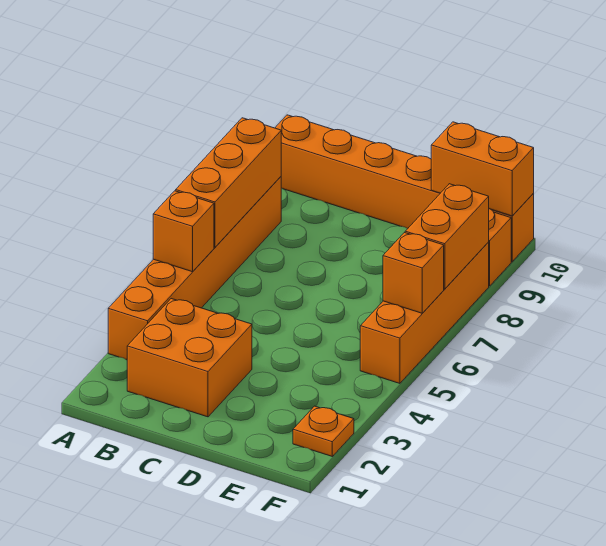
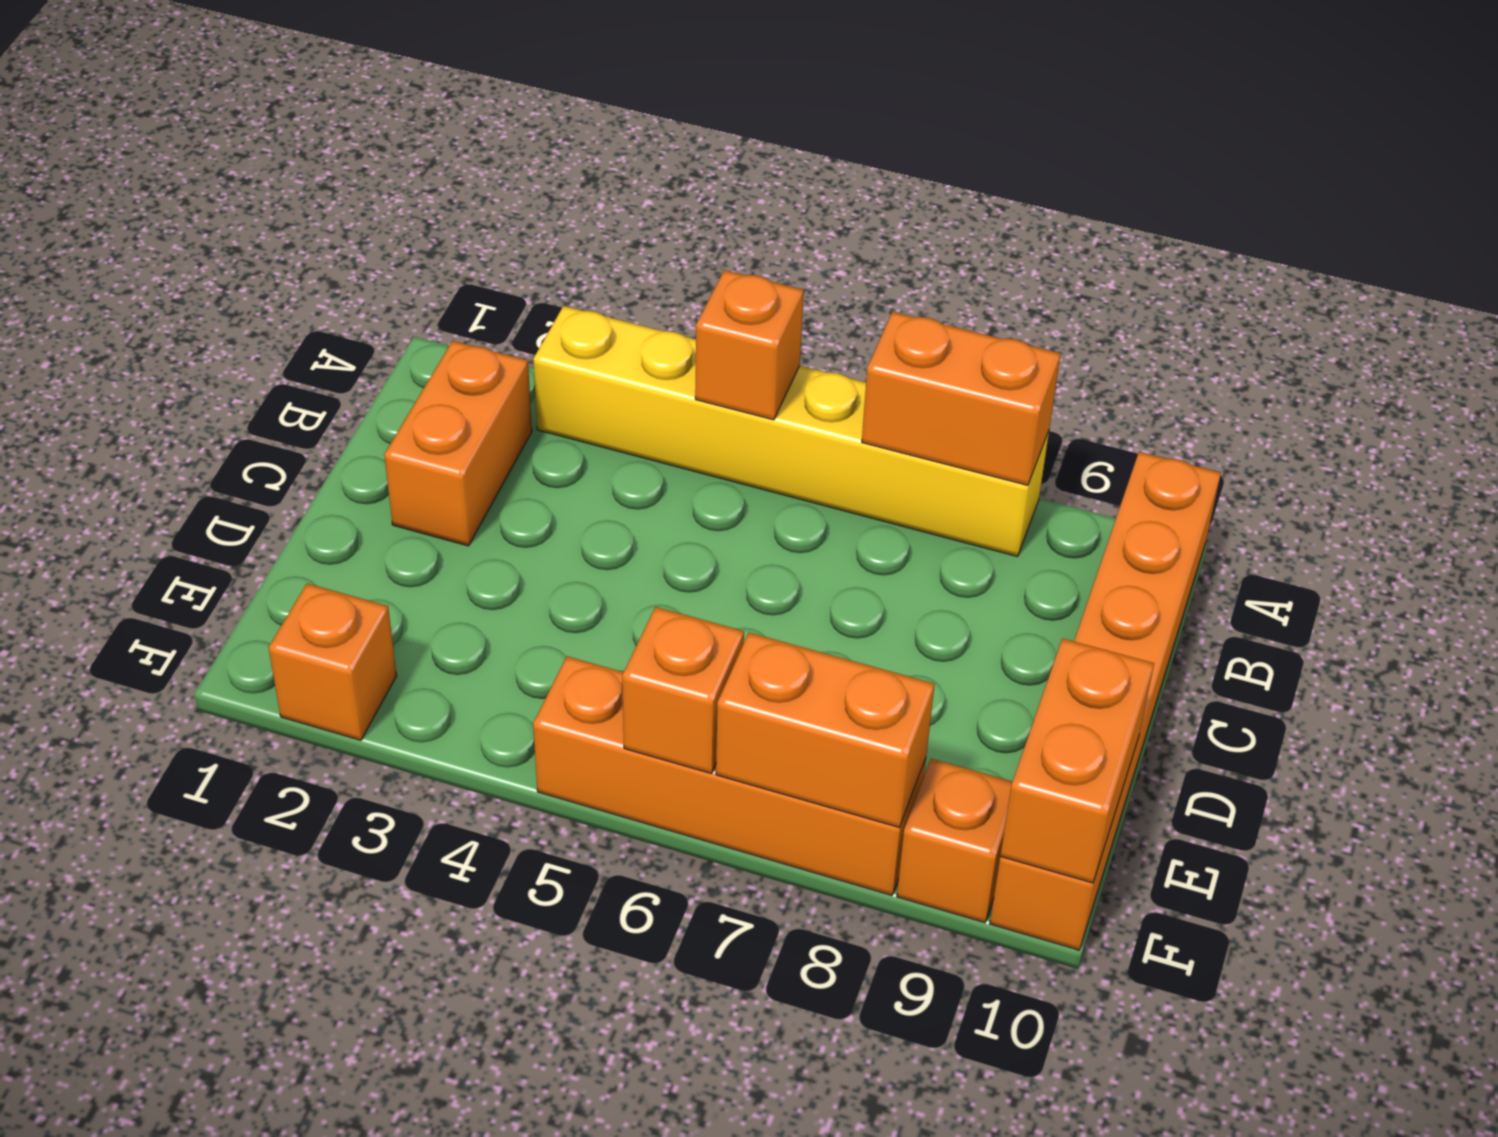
orange brick A3:A8 level 1 -> yellow brick A3:A8 level 1
orange brick A6:A8 level 2 -> orange brick A7:A8 level 2
orange brick B2:C3 level 1 -> orange brick B2:C2 level 1
orange plate F2 level 1 -> orange brick F2 level 1

